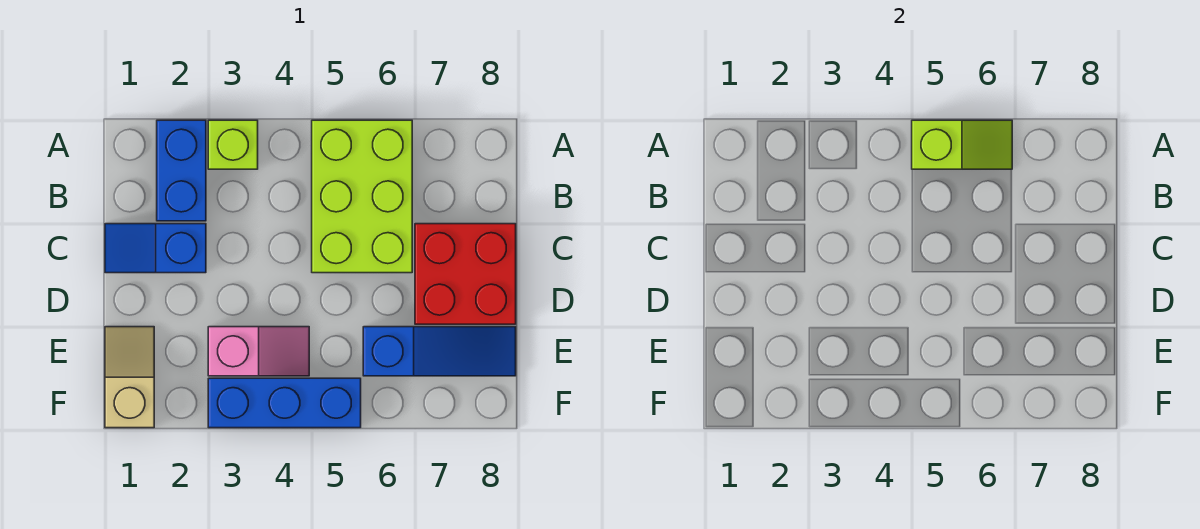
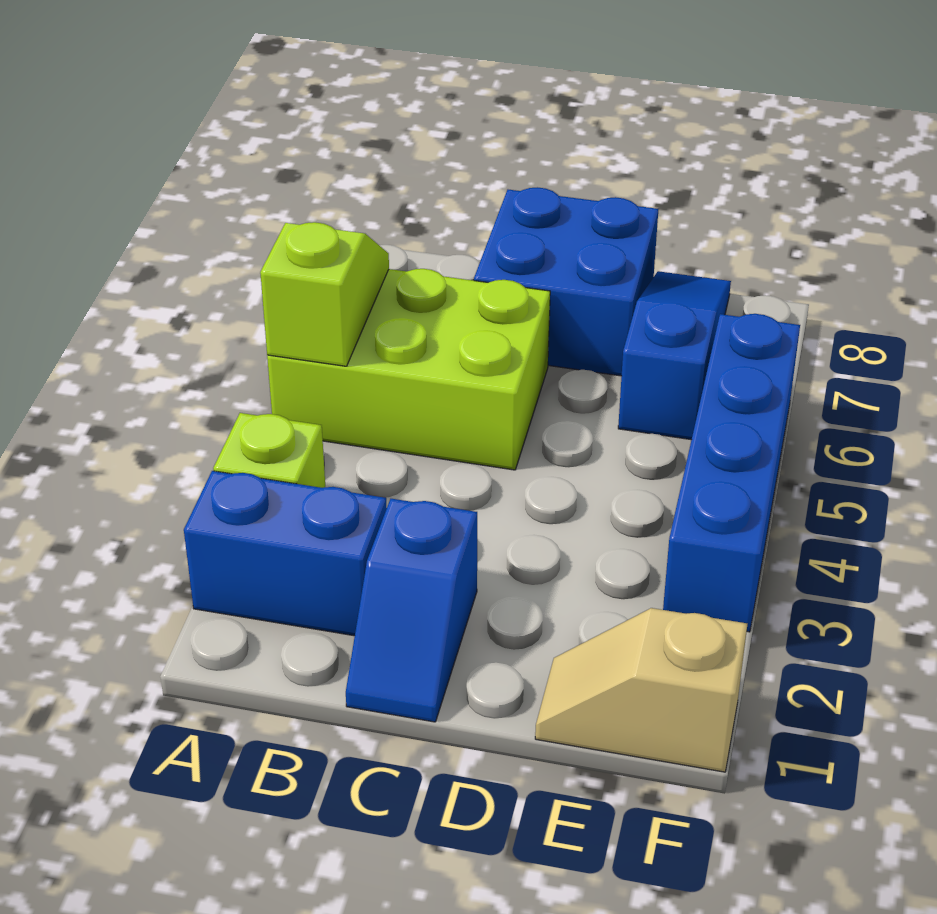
red brick C7:D8 level 1 -> blue brick C7:D8 level 1
pink slope E3:E4 level 1 top 3 -> none
blue brick F3:F5 level 1 -> blue brick F3:F6 level 1

